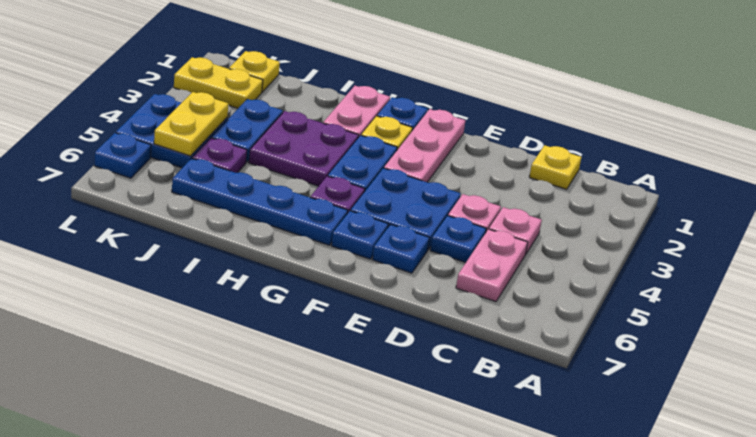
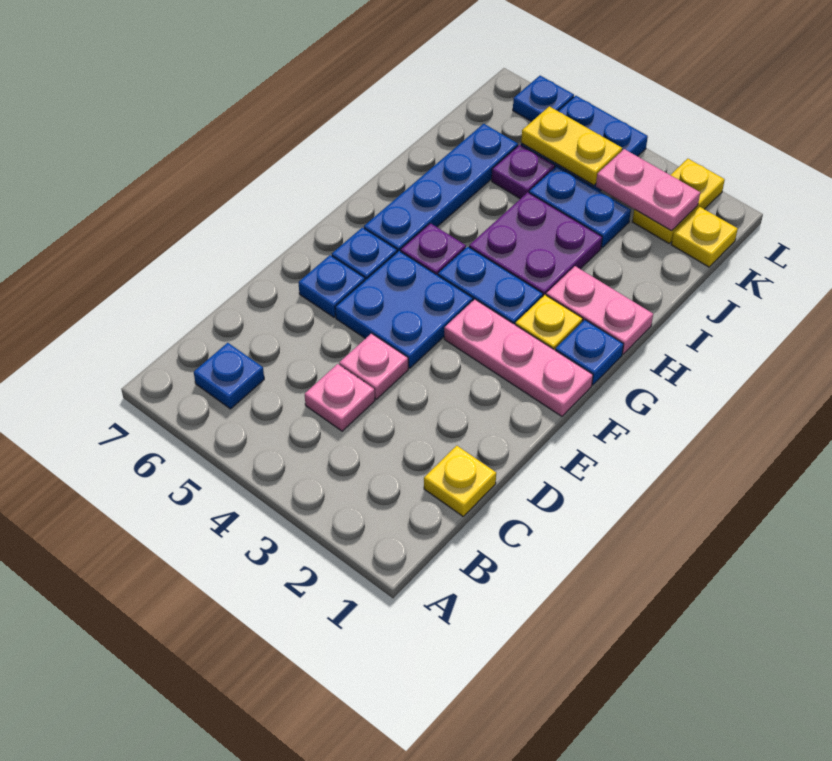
pink plate C5:C6 level 1 -> pink plate K2:K3 level 2
blue plate D5 level 1 -> blue plate B6 level 1

